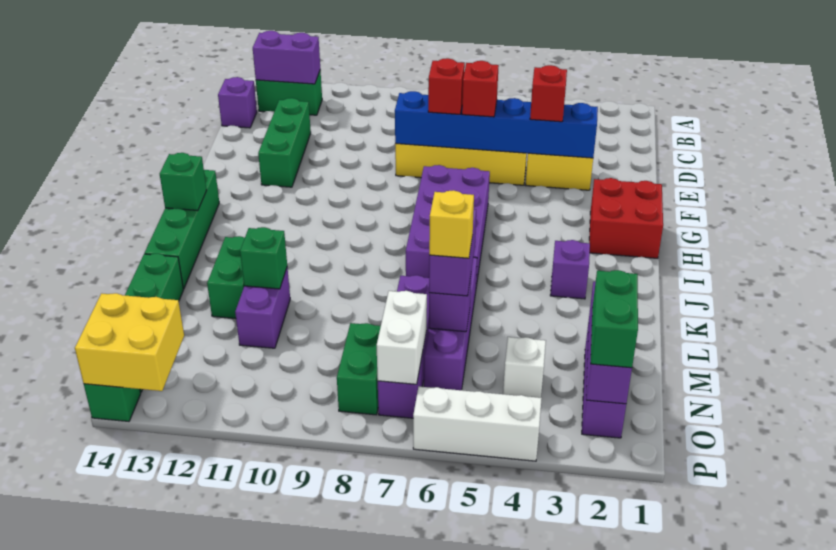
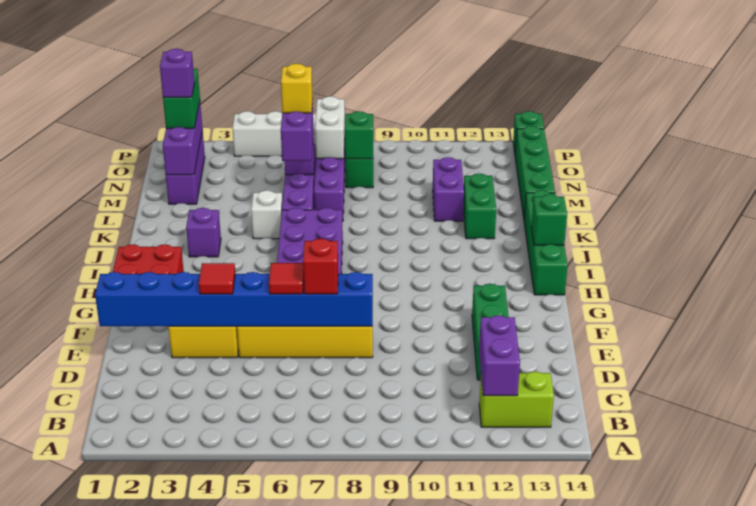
green brick B12:B13 level 1 -> lime brick B12:B13 level 1
purple brick B12:B13 level 2 -> purple brick B12:C12 level 2
purple brick C14 level 1 -> purple brick N2 level 4
blue brick E3:E8 level 2 -> blue brick E1:E8 level 2
red brick E4 level 3 -> red tile E4 level 3
red brick E6 level 3 -> red tile E6 level 3
green brick L11 level 2 -> green brick N8 level 2
white brick N4 level 1 -> white brick K5 level 1
yellow brick O13:P14 level 2 -> none

